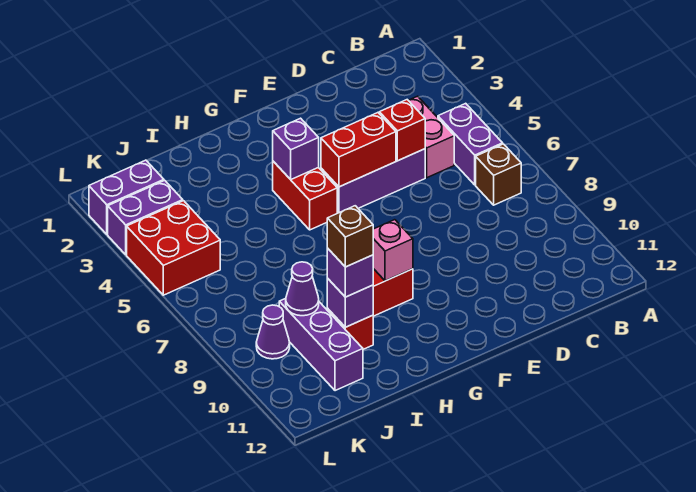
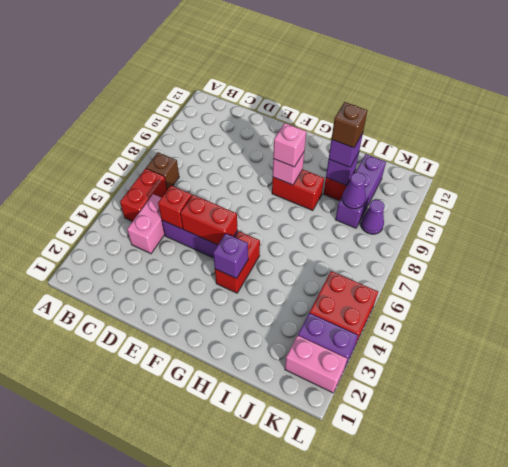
purple brick B5:B6 level 1 -> red brick B5:B6 level 1
none -> pink brick G9 level 3
purple brick K2:L2 level 1 -> pink brick K2:L2 level 1

